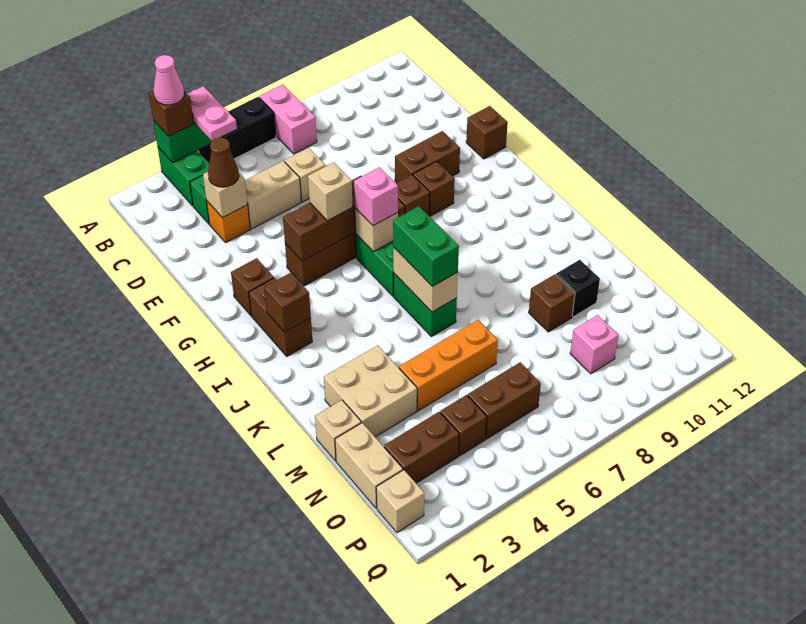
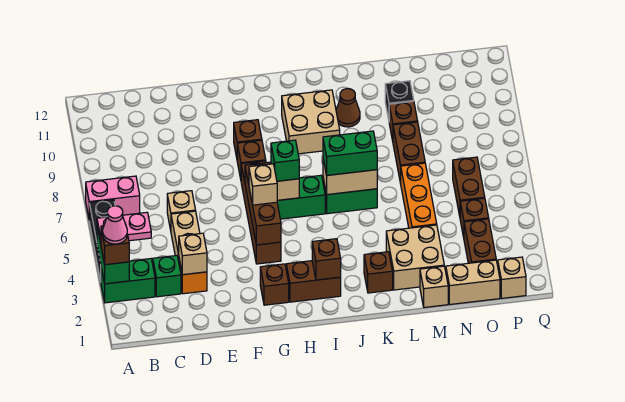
brown cone D3 level 3 -> brown cone K10 level 1
brown brick F9:F10 level 1 -> brown brick M7:M8 level 1
brown brick F12 level 1 -> brown brick K2 level 1
pink brick H6 level 3 -> green brick H6 level 3
none -> tan brick I9:J10 level 1
pink brick O9 level 1 -> none

